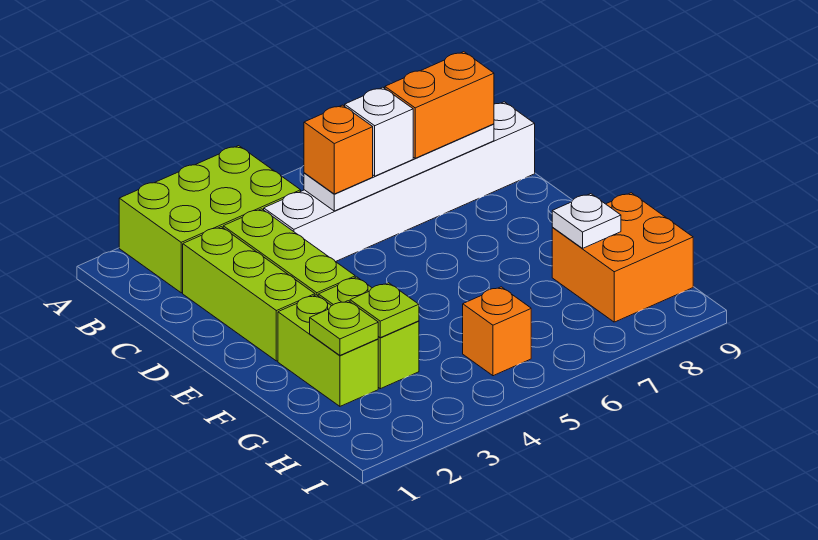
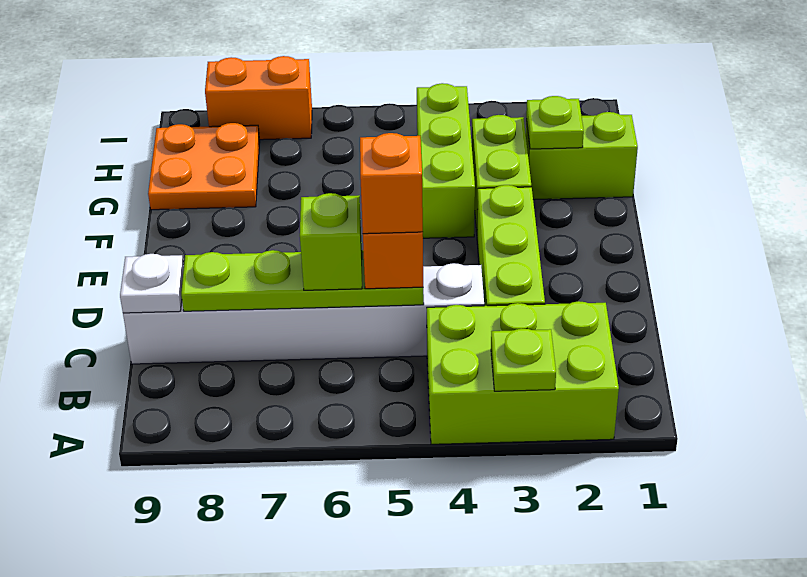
lime brick C2:E2 level 1 -> lime brick F4:H4 level 1
white plate C5:C8 level 2 -> lime plate C5:C8 level 2
white brick C6 level 3 -> lime brick C6 level 3
orange brick C7:C8 level 3 -> orange brick I7:I8 level 1
lime brick F2:G2 level 1 -> lime brick G1:G2 level 1
lime plate G3 level 2 -> lime plate A3 level 2
orange brick G8:H9 level 1 -> orange plate G8:H9 level 1
white plate G8 level 2 -> white plate C9 level 2
orange brick H5 level 1 -> orange brick C5 level 4

